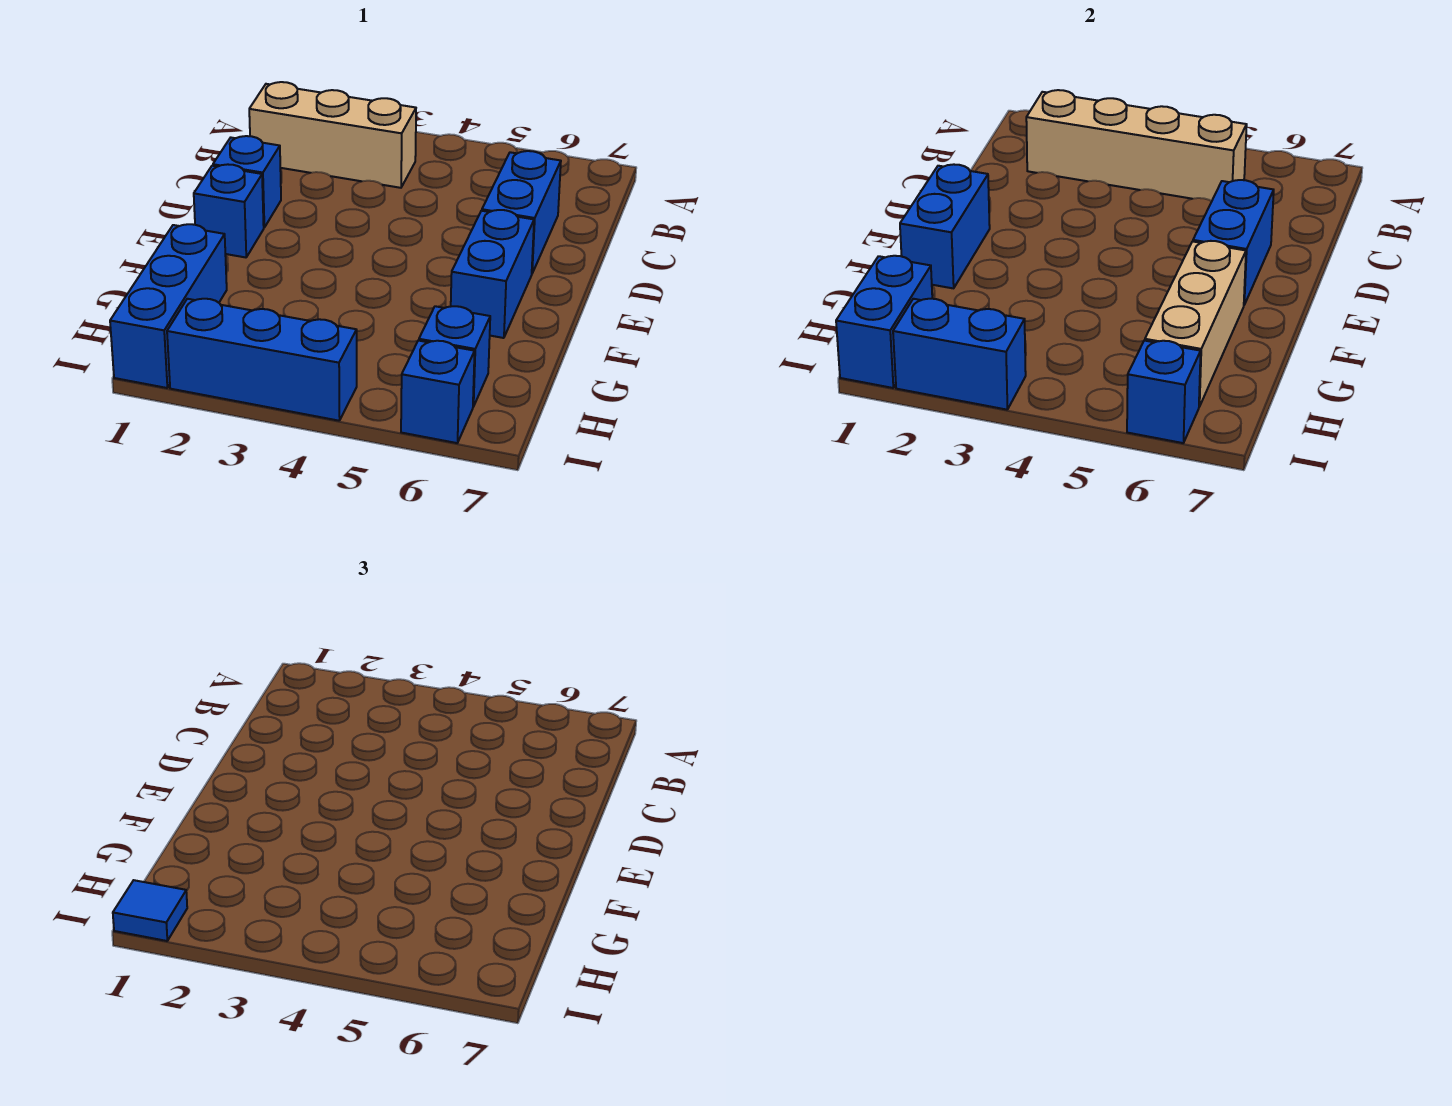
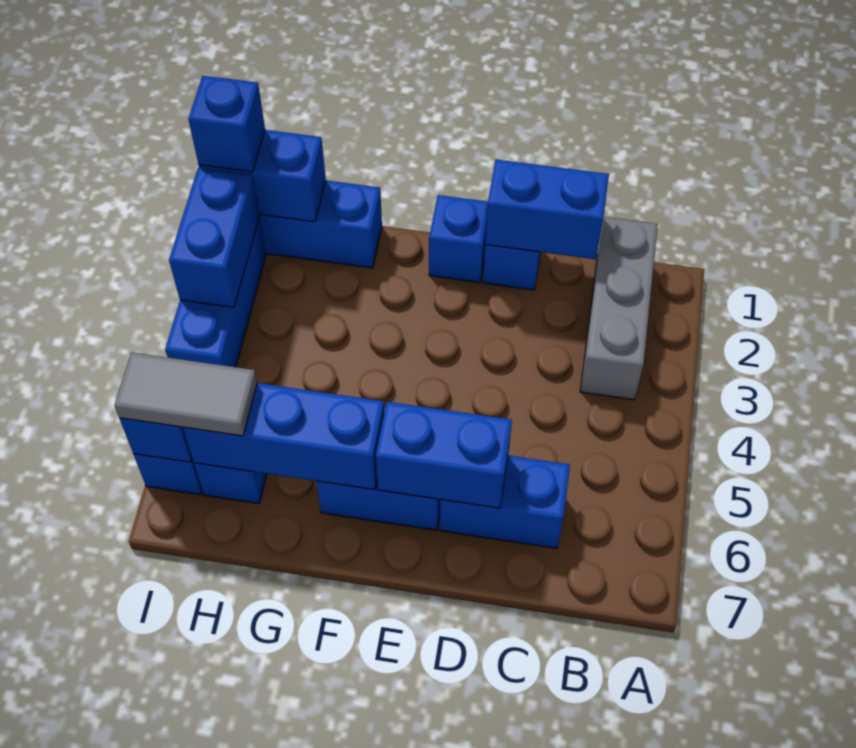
tan brick B1:B3 level 1 -> grey brick B1:B3 level 1
tan brick B2:B5 level 2 -> none
blue brick E1:F1 level 2 -> blue brick C1:D1 level 2
tan brick F6:H6 level 2 -> blue brick F6:H6 level 2
none -> grey tile H6:I6 level 3
blue tile I1 level 3 -> blue brick I1 level 3

